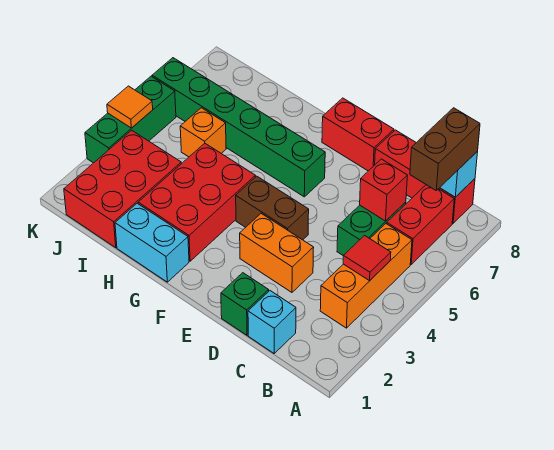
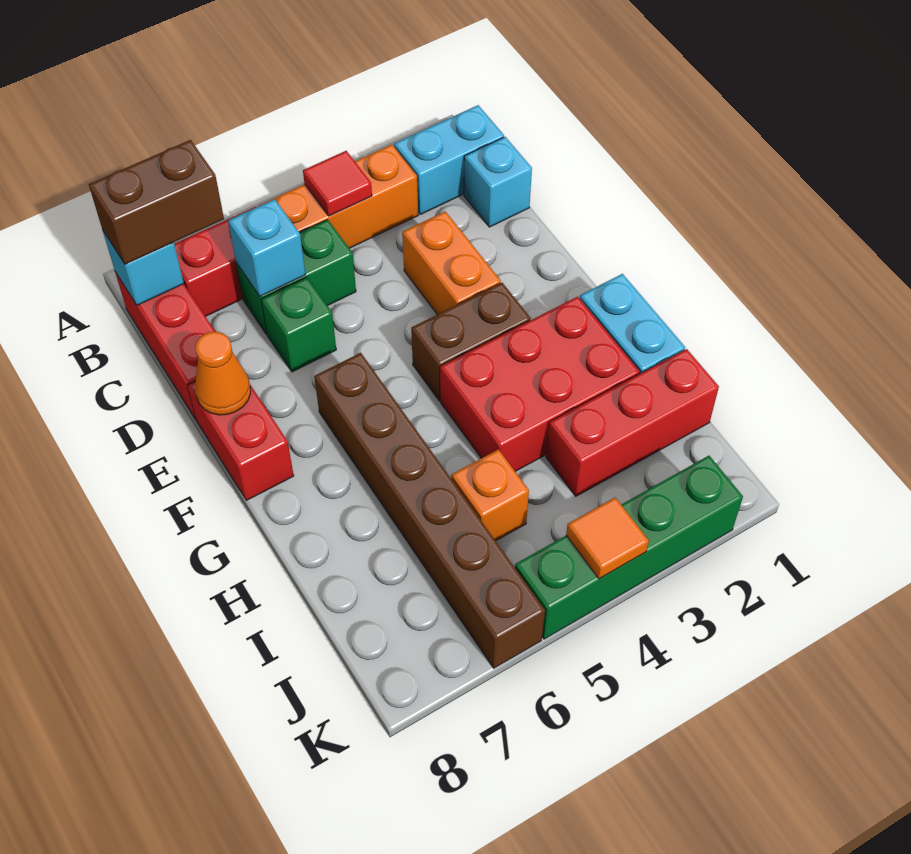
none -> cyan brick B1:B2 level 1
red brick C6 level 2 -> cyan brick C6 level 2
green brick D1 level 1 -> green brick D6 level 1
brown brick E4:F4 level 1 -> brown brick F3:F4 level 1
none -> orange cone E8 level 2
green brick F6:K6 level 1 -> brown brick F6:K6 level 1
red brick I1:J3 level 1 -> red brick I1:I3 level 1
green brick K3:K5 level 1 -> green brick K2:K5 level 1

